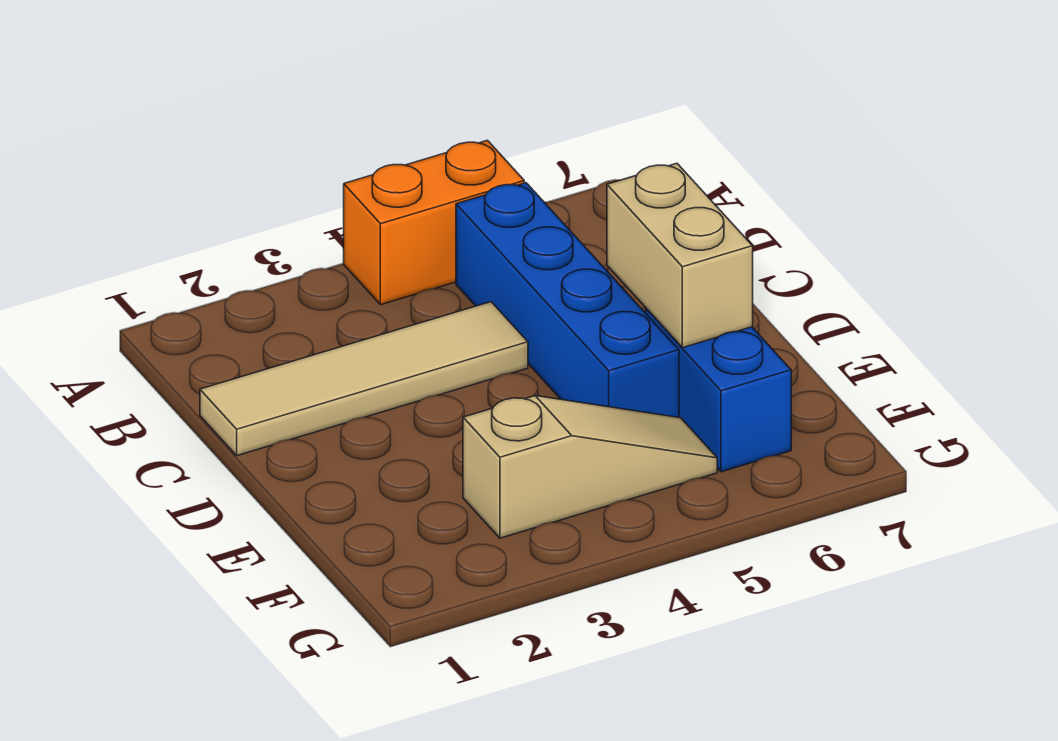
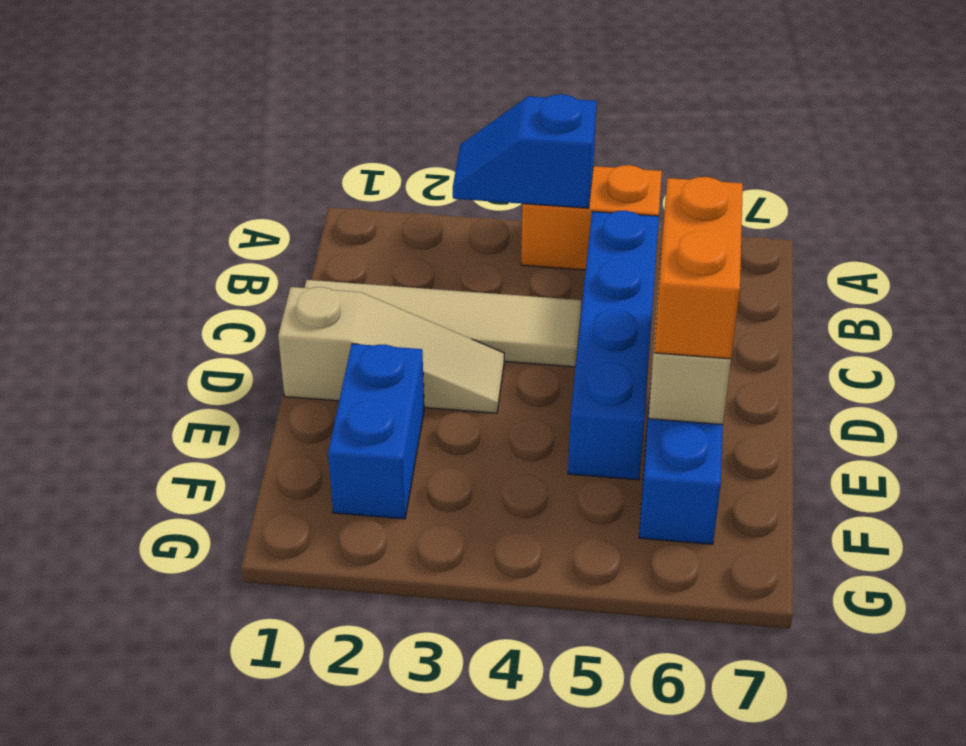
none -> blue slope A3:A4 level 2 top 4
none -> orange brick D6:E6 level 3
none -> blue brick E2:F2 level 1
tan slope F3:F5 level 1 top 3 -> tan slope D1:D3 level 1 top 1

